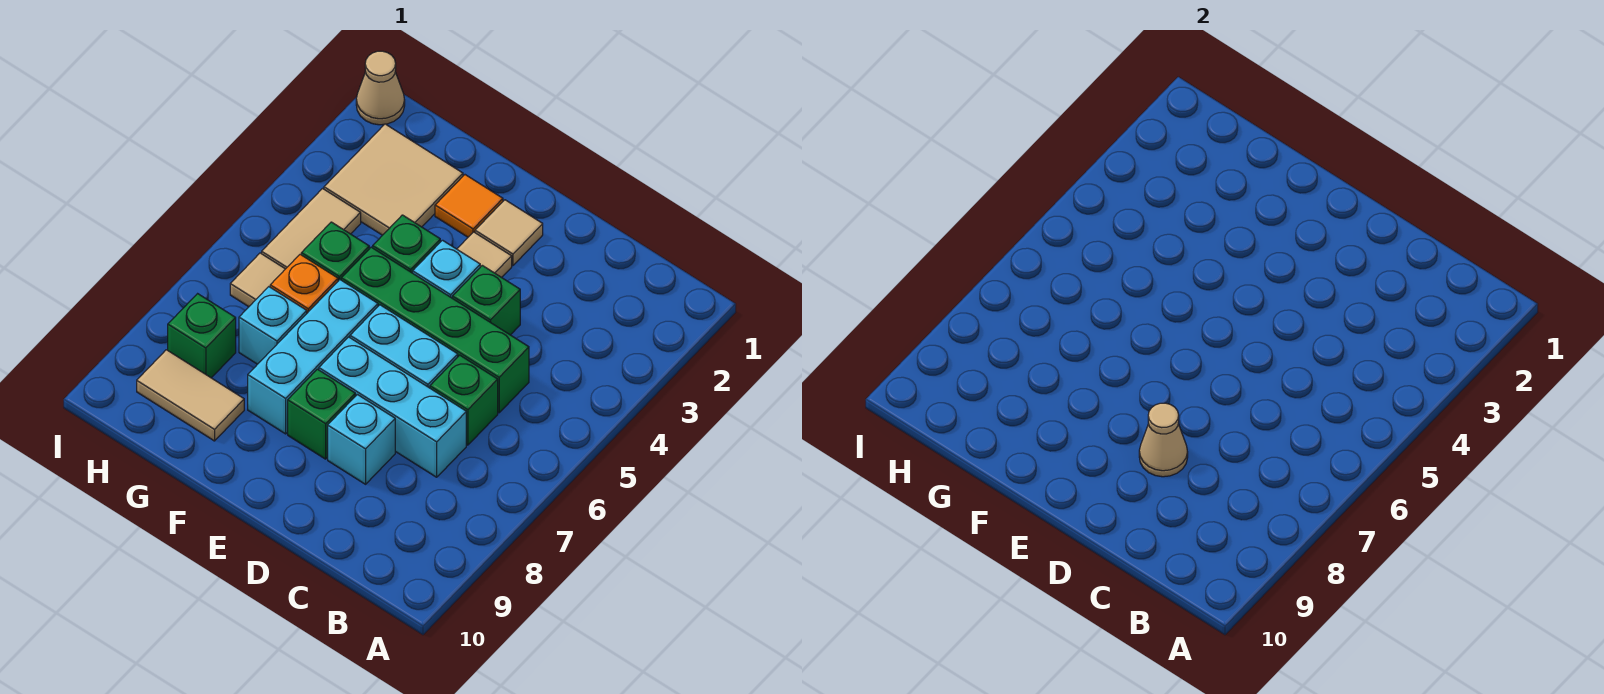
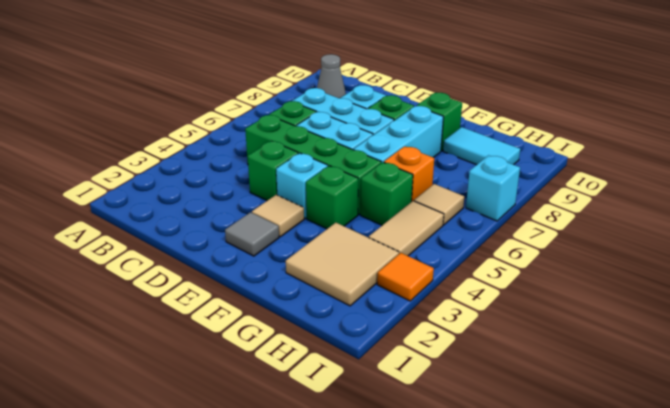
none -> grey cone B9 level 1
tan cone D8 level 2 -> none
tan tile E2 level 1 -> grey tile E2 level 1
orange tile F2 level 1 -> orange tile I3 level 1
cyan brick G7 level 1 -> cyan brick I7 level 1
tan tile G9:H9 level 1 -> cyan tile G9:H9 level 1
green brick H8 level 1 -> green brick F9 level 1
tan cone I1 level 1 -> none

